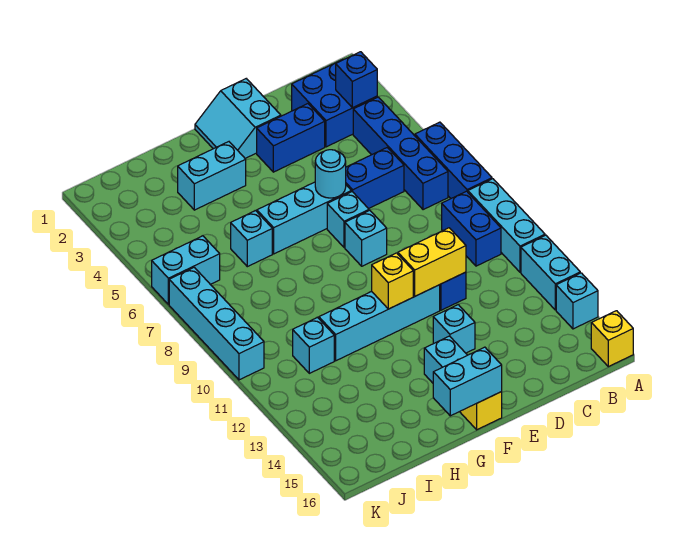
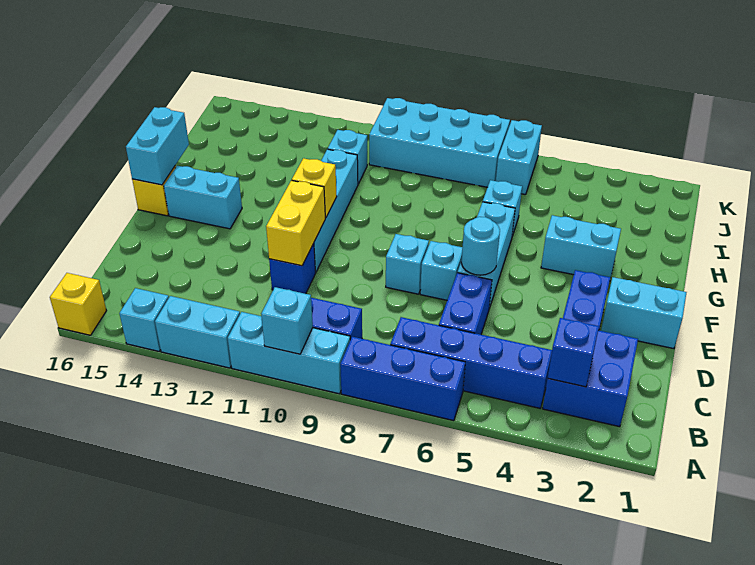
cyan brick E13 level 1 -> cyan brick A10 level 2
cyan brick G3:H3 level 1 -> cyan brick G3:G4 level 1
cyan brick K7:K10 level 1 -> cyan brick J7:K10 level 1

